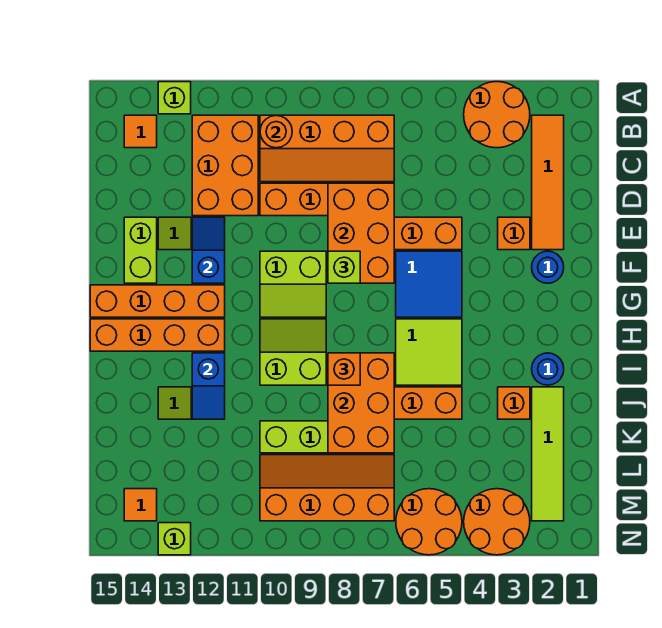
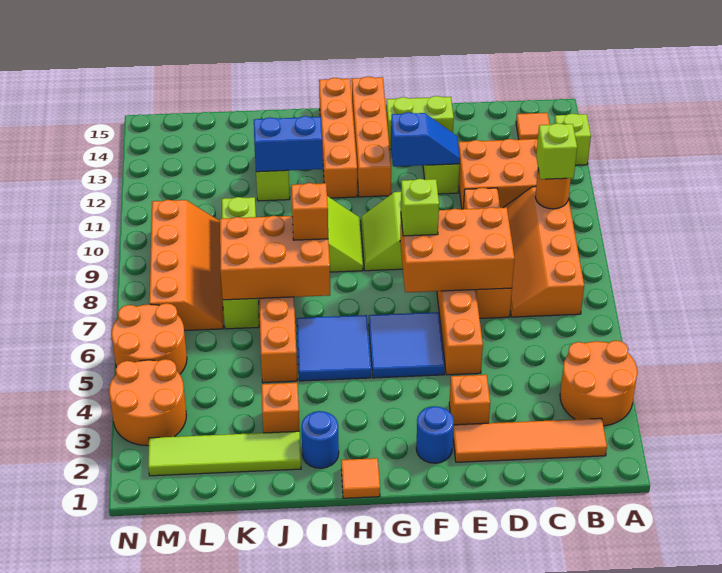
lime tile H5:I6 level 1 -> blue tile H5:I6 level 1
blue slope I12:J12 level 2 top I -> blue brick I12:J12 level 2
orange tile M14 level 1 -> orange tile H1 level 1
lime brick N13 level 1 -> lime brick B10 level 3

